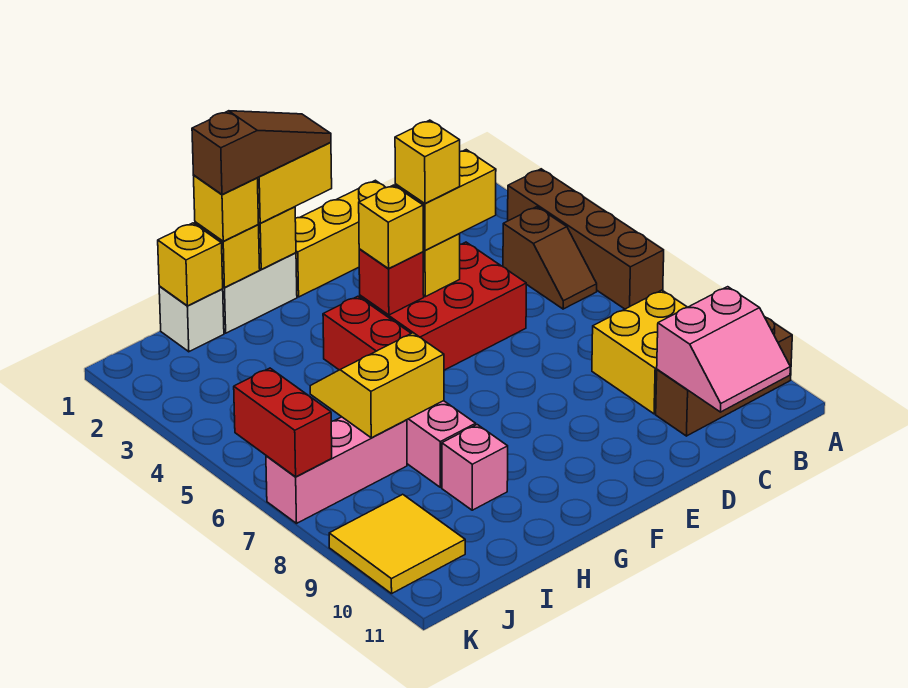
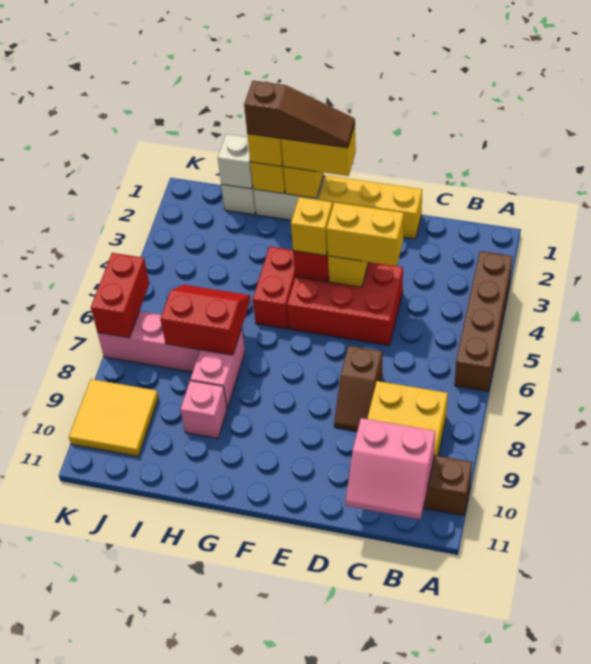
brown slope B4:B5 level 1 top 4 -> brown slope D7:D8 level 1 top 7
yellow brick E4 level 4 -> none
yellow slope H6:I7 level 2 top 7 -> red slope H6:I7 level 2 top 7
yellow brick I1 level 2 -> white brick I1 level 2

